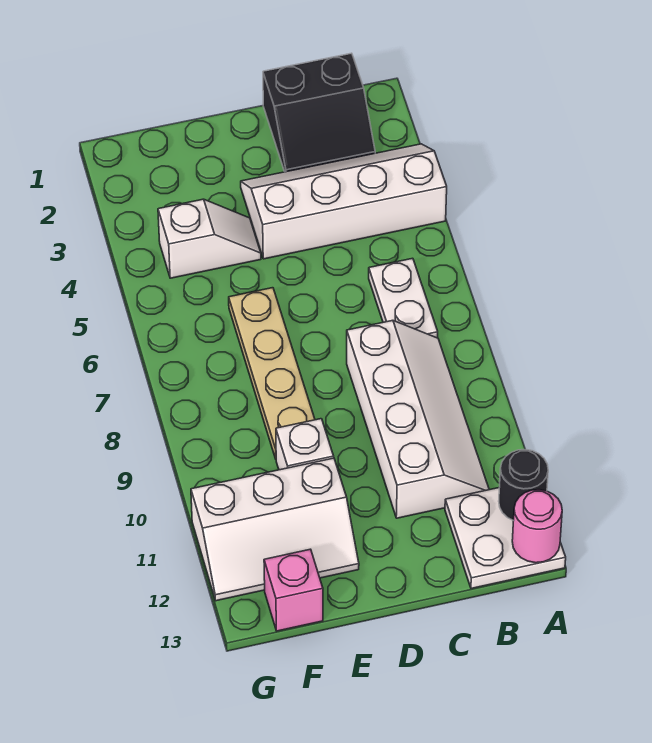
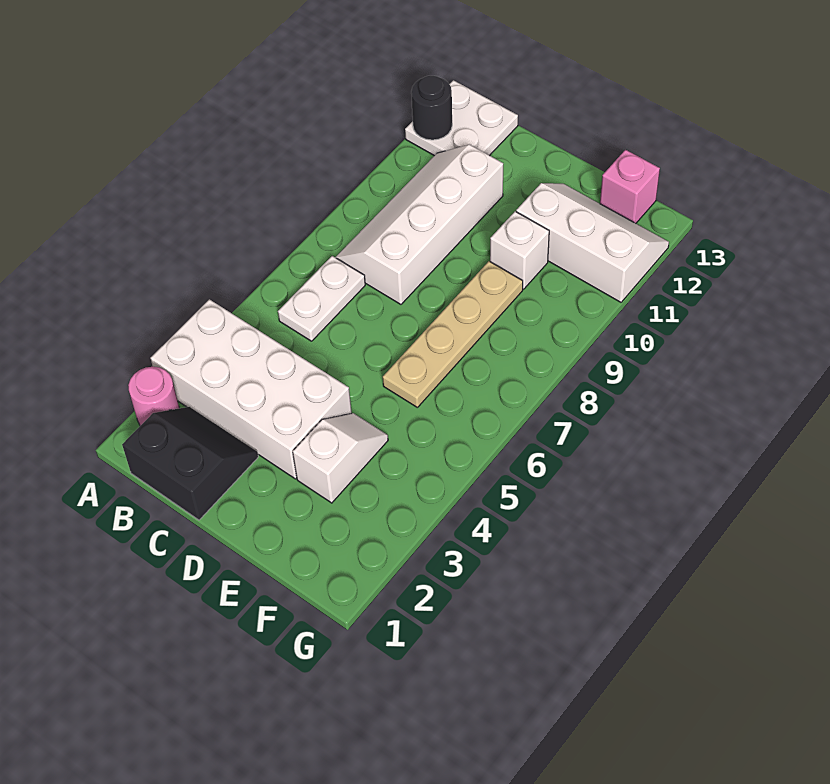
white slope A3:D4 level 1 top 4 -> white brick A3:D4 level 1
pink round brick A13 level 2 -> pink round brick A2 level 1
white slope E4:F4 level 1 top F -> white slope E3:E4 level 1 top 3

